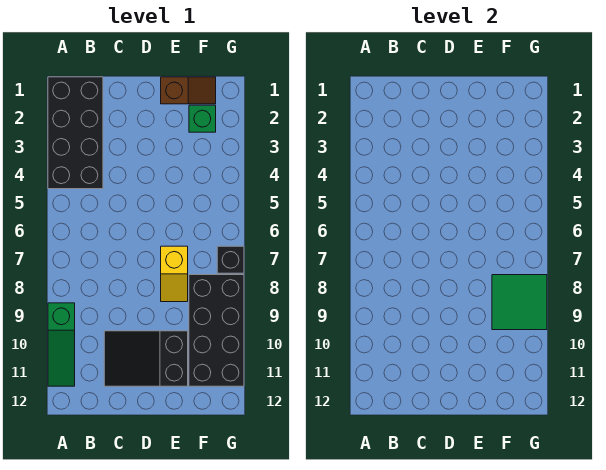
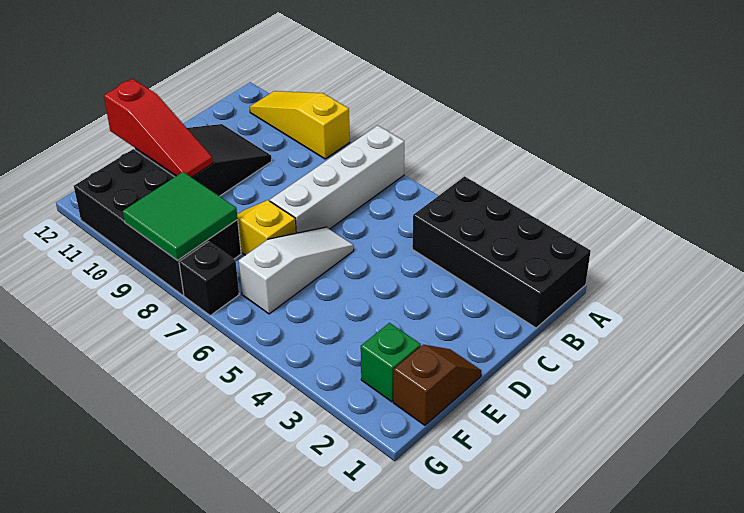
none -> white brick A7:D7 level 1
green slope A9:A11 level 1 top 9 -> yellow slope A9:A11 level 1 top 9
none -> white slope D6:F6 level 1 top F
brown slope E1:F1 level 1 top E -> brown slope E1:F1 level 1 top F
none -> red slope E10:E12 level 2 top 12

